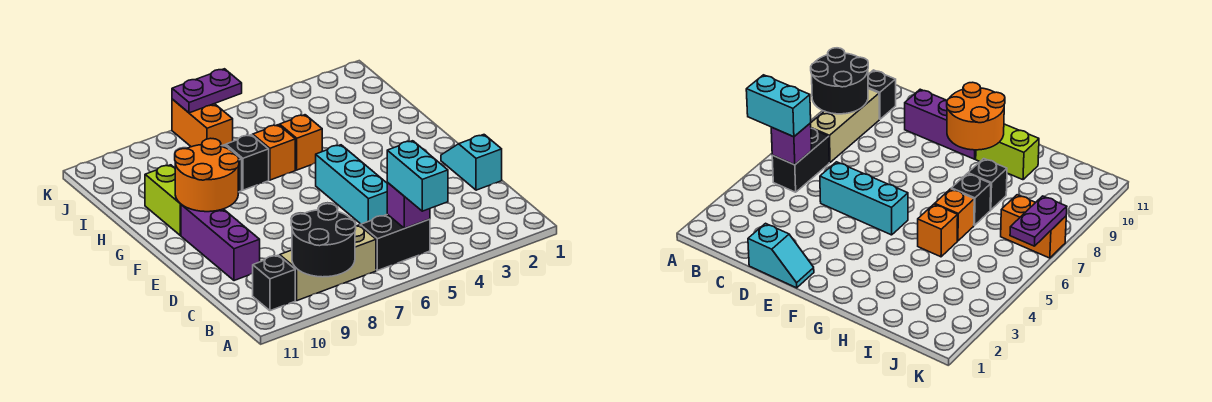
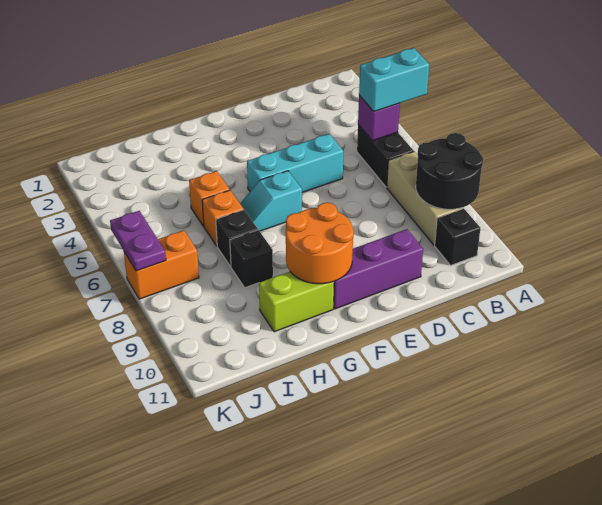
cyan slope D1:E1 level 1 top D -> cyan slope F6:G6 level 1 top F

